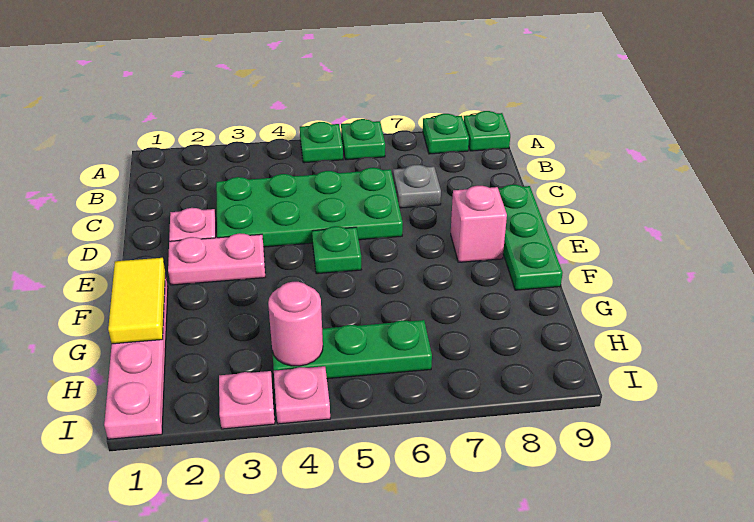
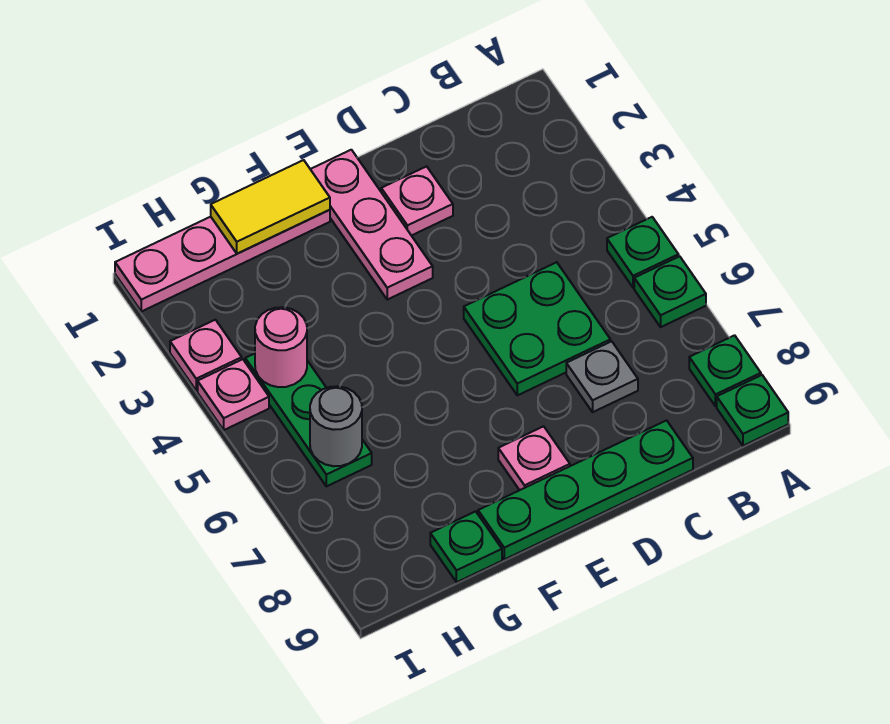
green plate C3:D6 level 1 -> green plate C5:D6 level 1
green plate D9:F9 level 1 -> green plate C9:F9 level 1
pink plate E2:E3 level 1 -> pink plate E1:E3 level 1
green plate E5 level 1 -> green plate G9 level 1
pink brick E8 level 1 -> pink plate E8 level 1
none -> grey round brick H6 level 2

